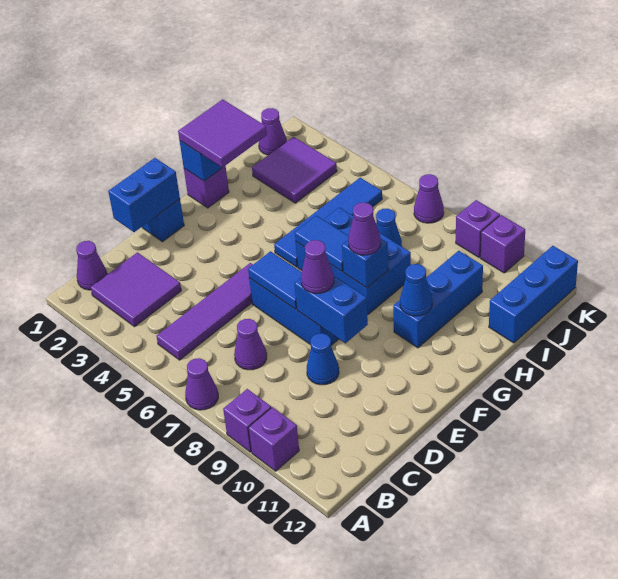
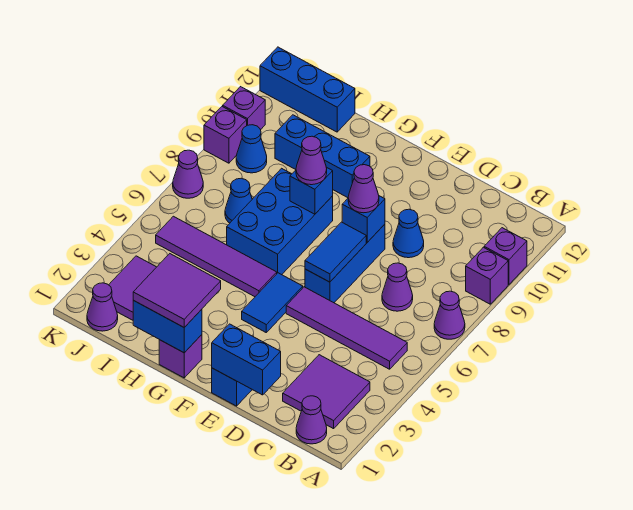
blue brick E8:E9 level 2 -> blue brick E8 level 2
blue tile G5:J5 level 1 -> purple tile G5:J5 level 1
blue tile G6:G7 level 2 -> blue tile F4:F5 level 1
blue cone G10 level 2 -> blue cone J9 level 1

